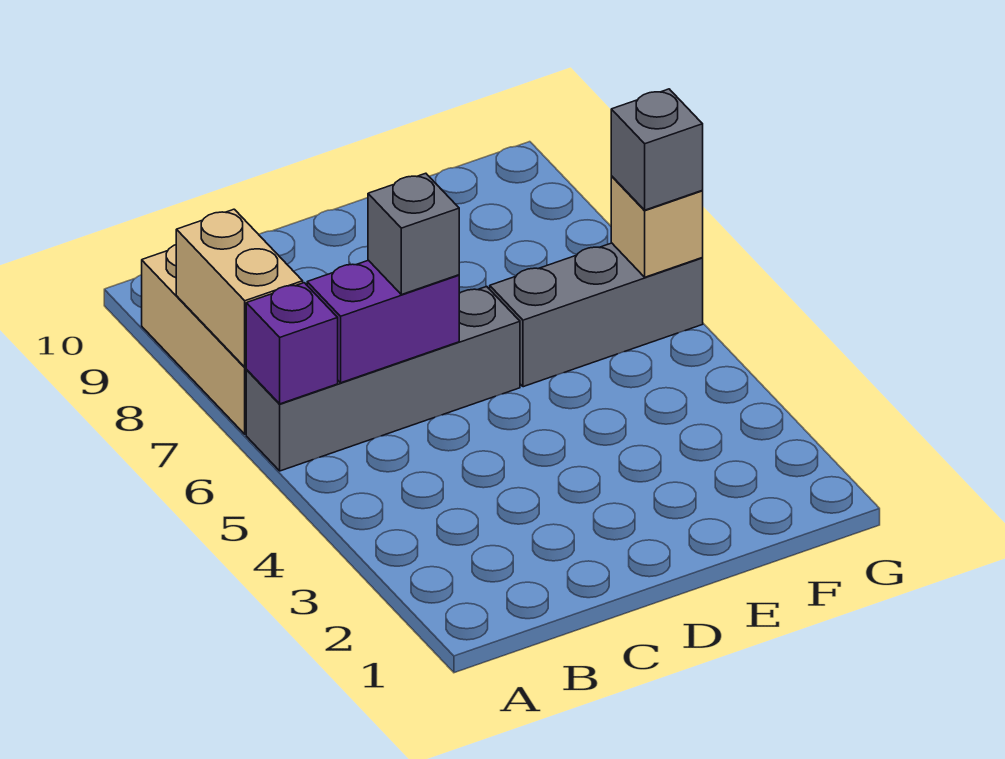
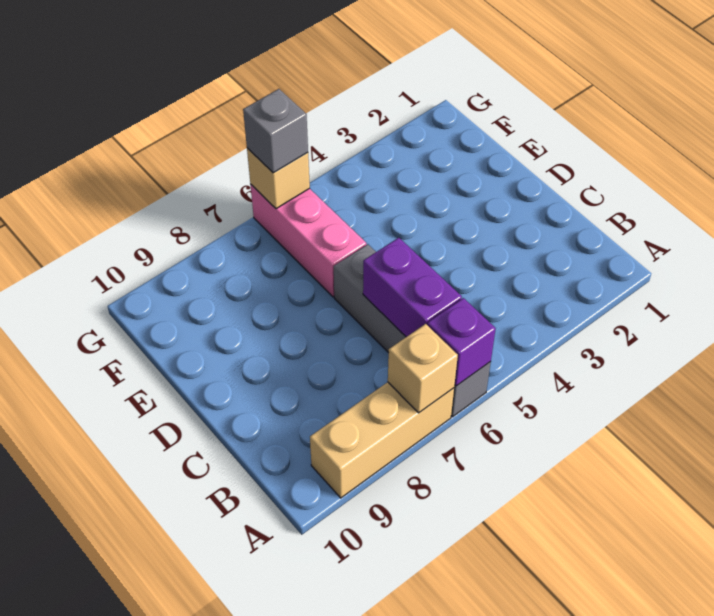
tan brick A7:A8 level 2 -> tan brick A7 level 2
grey brick C6 level 3 -> none
grey brick E6:G6 level 1 -> pink brick E6:G6 level 1

